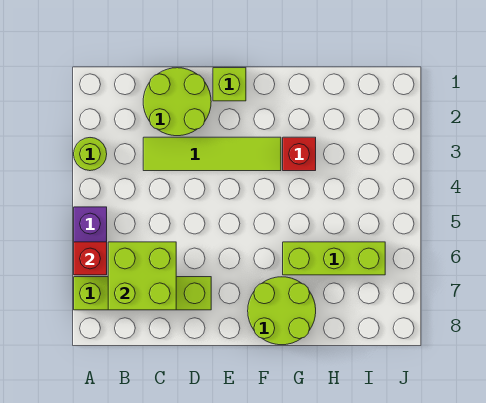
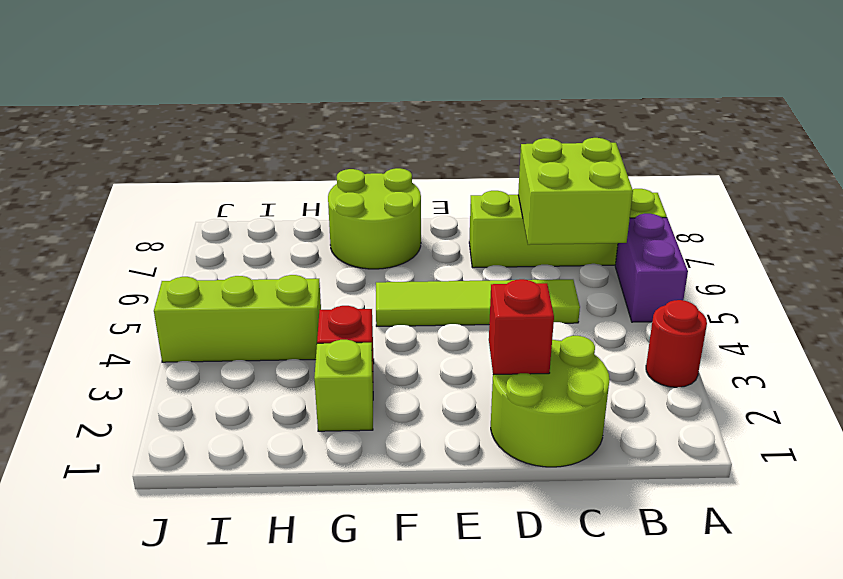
lime round brick A3 level 1 -> red round brick A3 level 1
red brick A6 level 2 -> red brick D2 level 2
lime tile C3:F3 level 1 -> lime tile C5:F5 level 1
lime brick E1 level 1 -> lime brick G2 level 1
lime brick G6:I6 level 1 -> lime brick H4:J4 level 1

